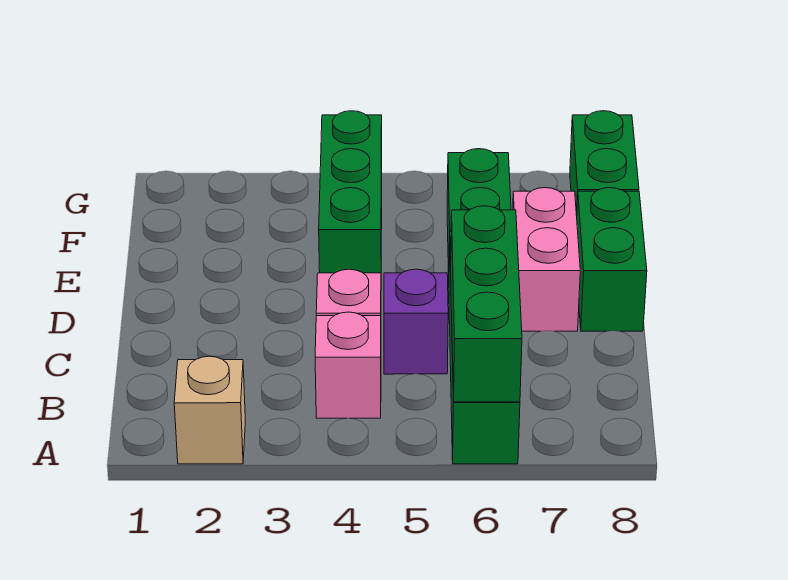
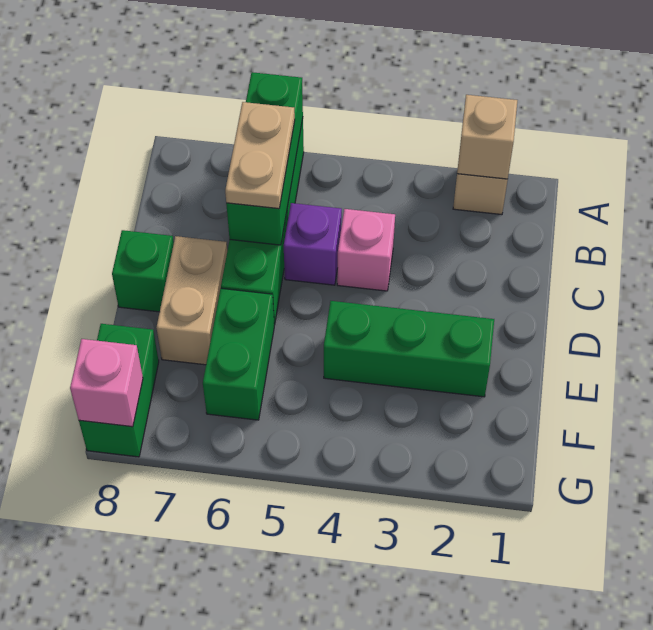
none -> tan brick A2 level 2
pink brick B4 level 1 -> pink brick G8 level 2
none -> tan plate B6:C6 level 3
pink brick D7:E7 level 1 -> tan brick D7:E7 level 1
green brick D8:E8 level 1 -> green brick D8 level 1
green brick E4:G4 level 1 -> green brick E2:E4 level 1

